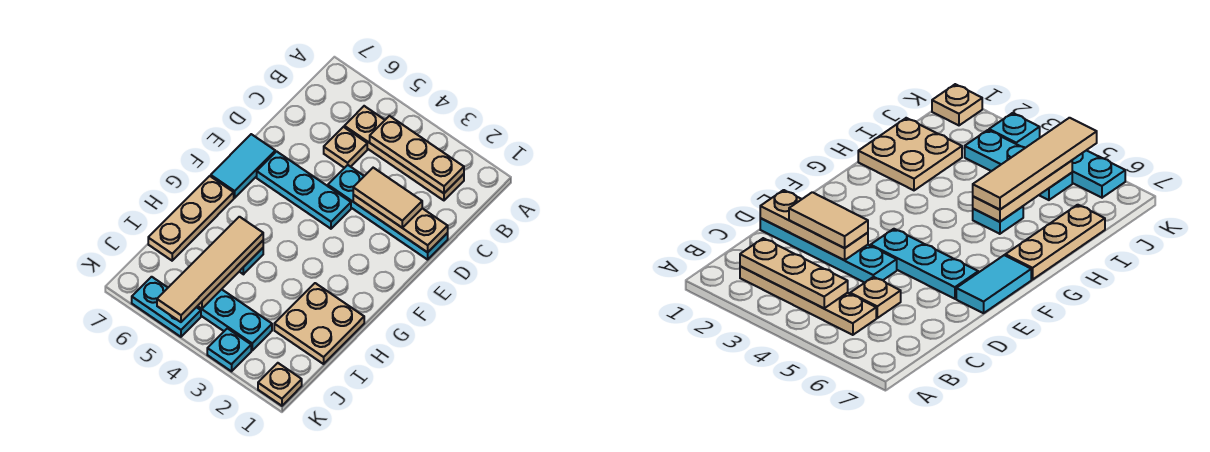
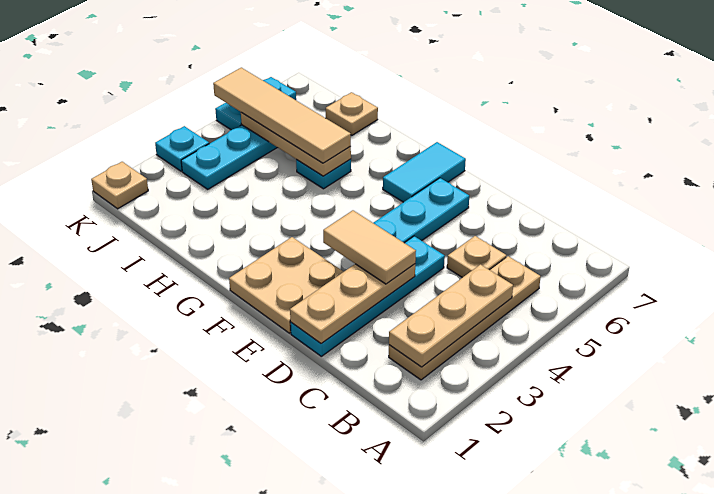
tan tile D2:D3 level 3 -> tan tile D3:E3 level 3
cyan tile E7:F7 level 1 -> cyan tile F6:F7 level 1
tan plate G7:I7 level 1 -> tan plate I7 level 1
tan plate H1:I2 level 1 -> tan plate E1:F2 level 1

